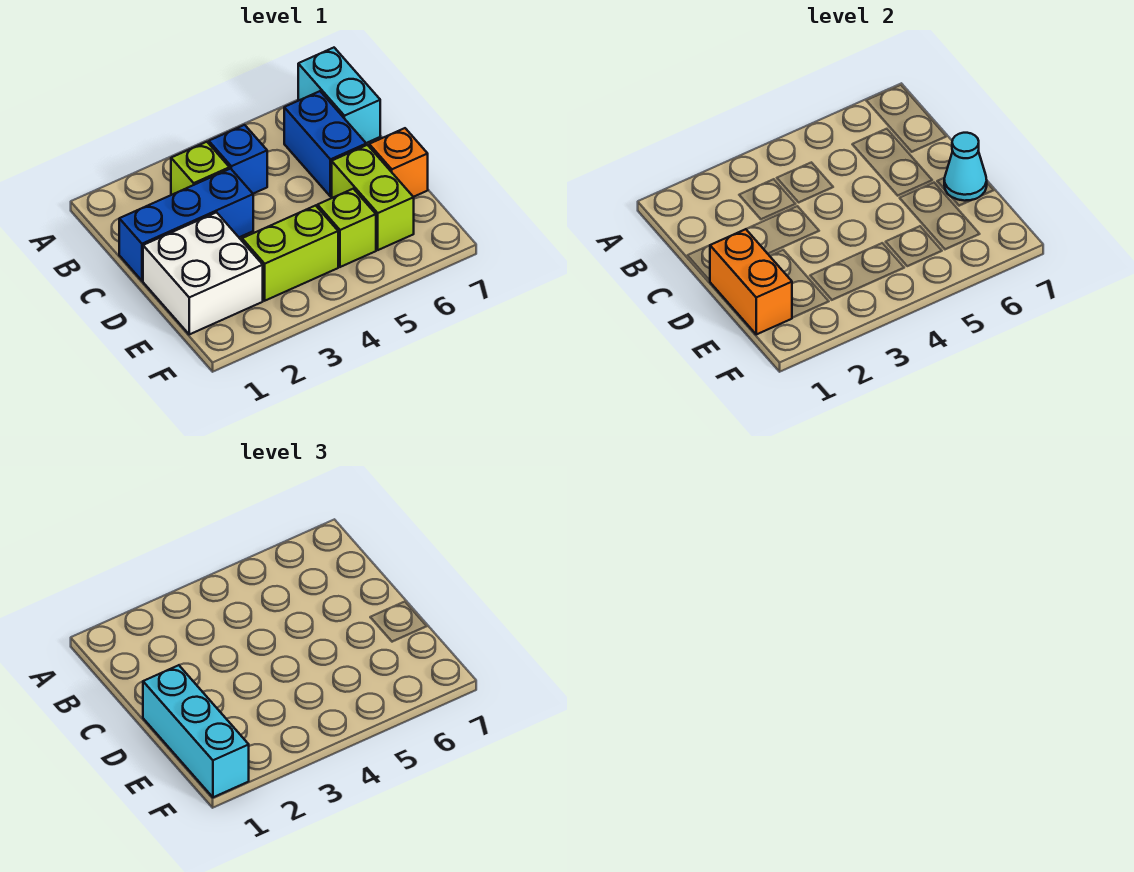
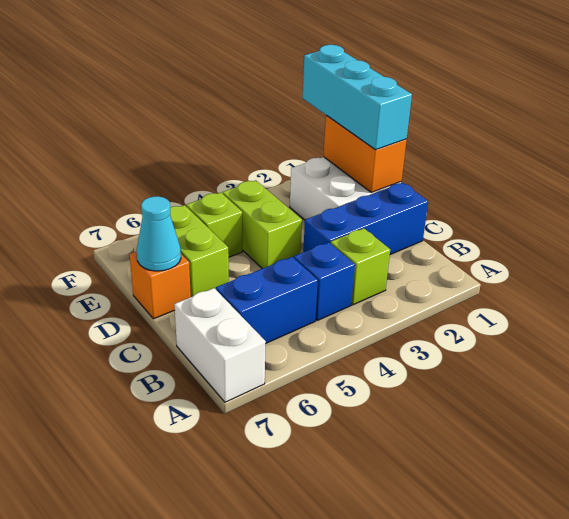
cyan brick A7:B7 level 1 -> white brick A7:B7 level 1
blue brick B6:C6 level 1 -> blue brick B5:B6 level 1
lime brick E3:E4 level 1 -> lime brick D4:E4 level 1

